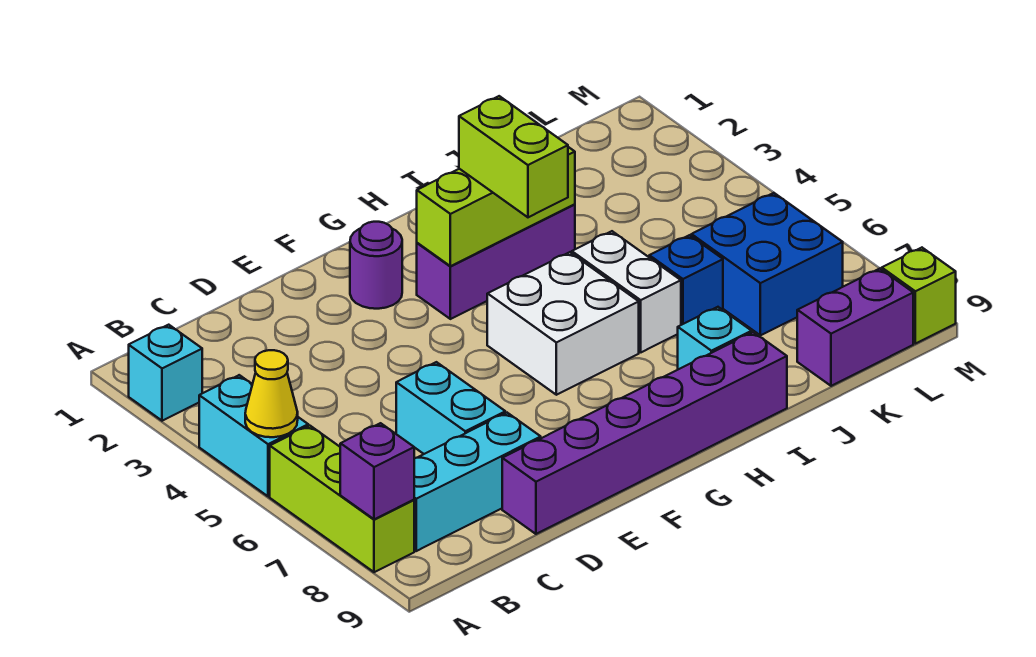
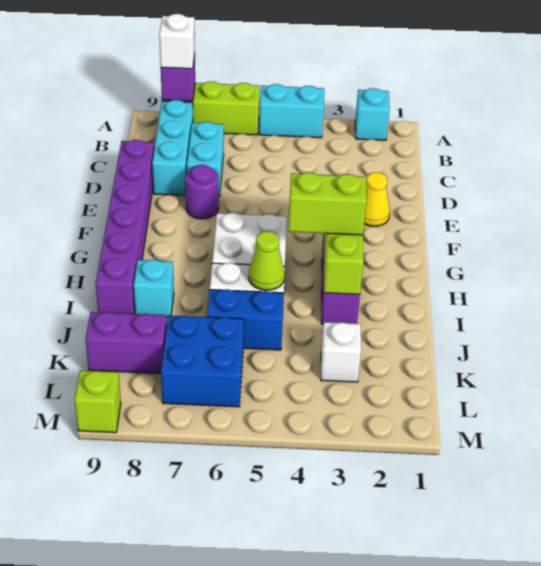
yellow cone A5 level 2 -> yellow cone E2 level 1
none -> white brick A8 level 3
cyan brick D6:D7 level 1 -> cyan brick C7:D7 level 1
purple round brick F2 level 1 -> purple round brick E7 level 1
none -> lime cone I5 level 2
blue brick J6 level 1 -> blue brick J5:J6 level 1
none -> white brick K3 level 1
purple brick K9:L9 level 1 -> purple brick K8:K9 level 1

